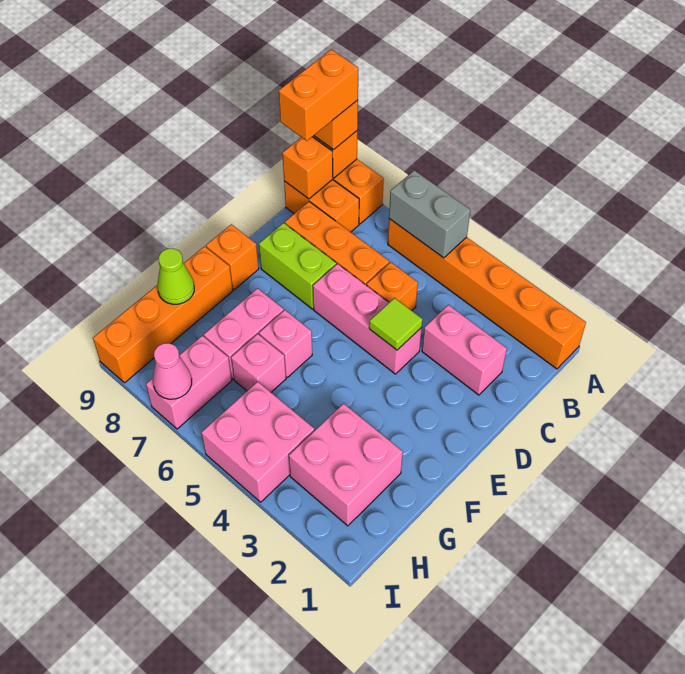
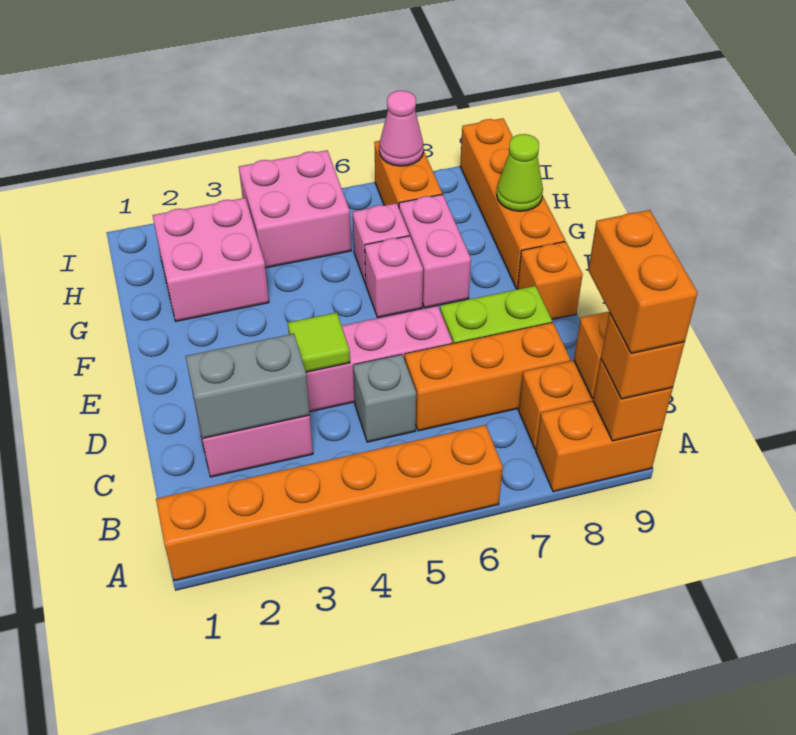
grey brick A5:A6 level 2 -> grey brick C2:C3 level 2
orange brick C5 level 1 -> grey brick C5 level 1
pink brick H7:I7 level 1 -> orange brick H7:I7 level 1

